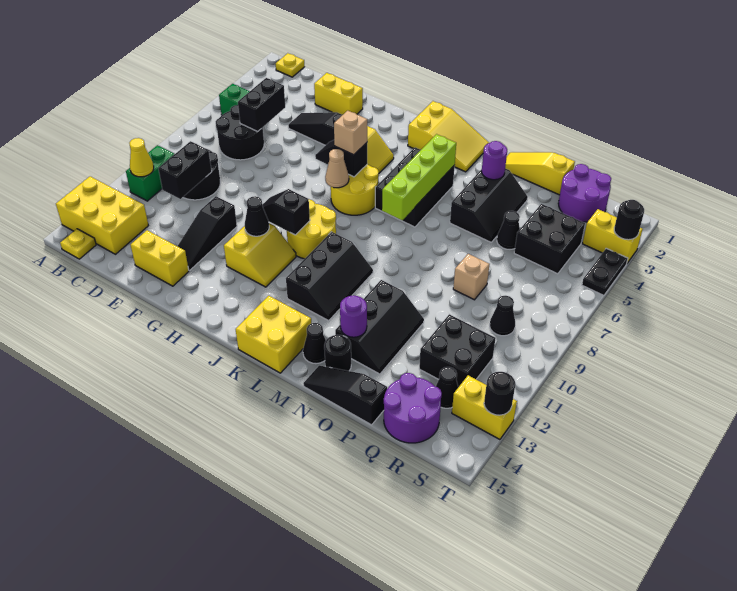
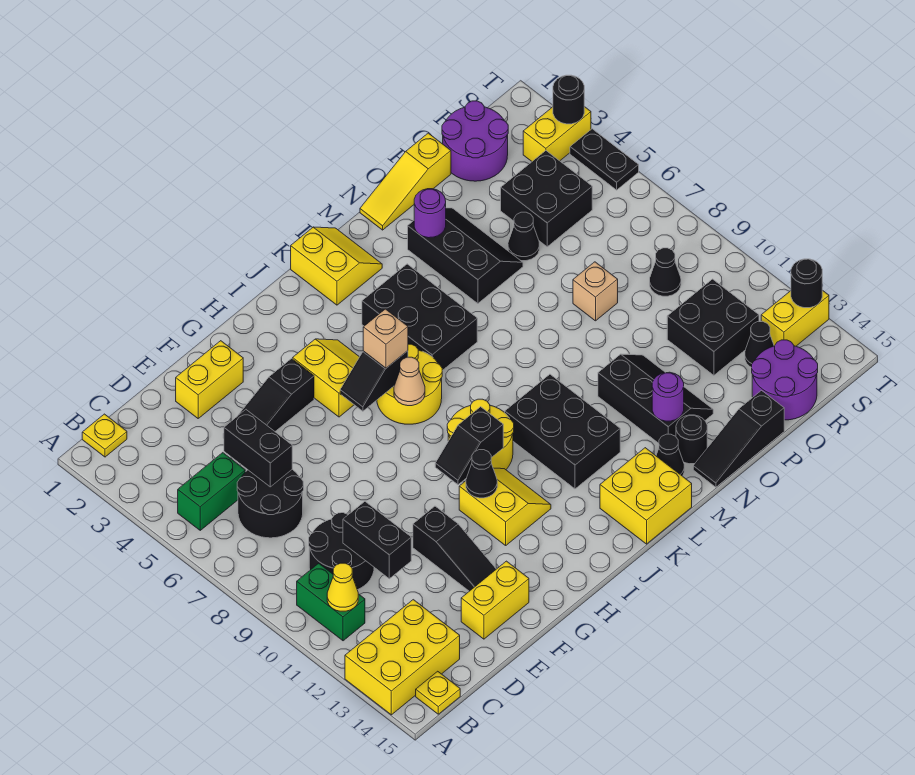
yellow slope J1:L2 level 1 top J -> yellow slope K1:L2 level 1 top K
black slope K10:L12 level 1 top K -> black brick K10:L12 level 1
lime brick L4:L7 level 2 -> none

